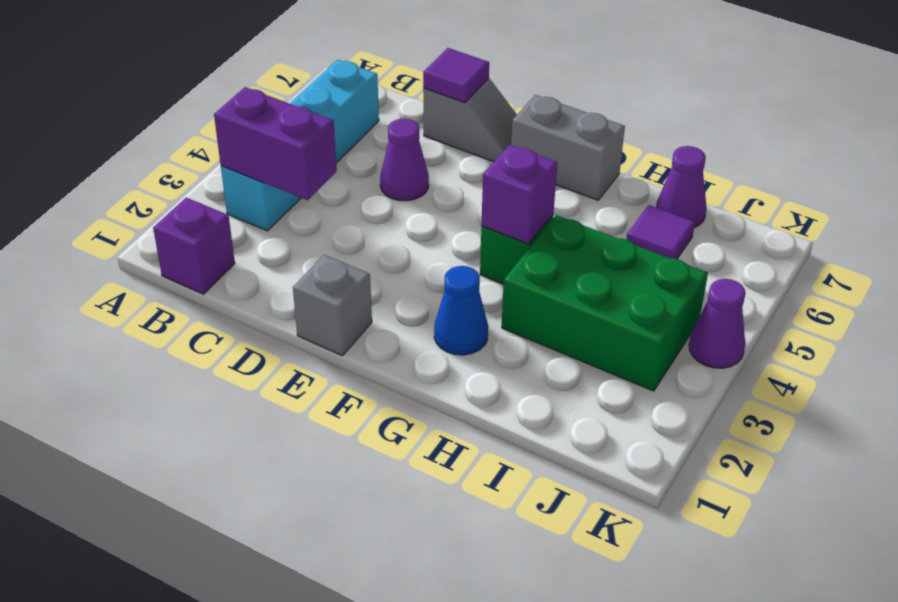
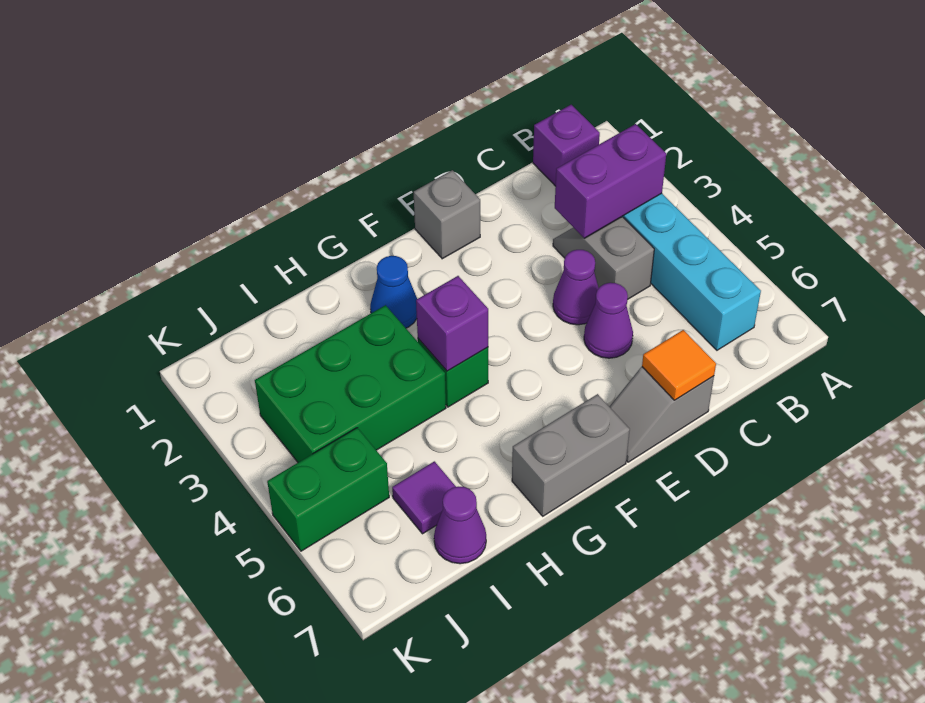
none -> grey slope C3:C4 level 1 top 4
purple tile D7 level 2 -> orange tile D7 level 2
none -> green brick J5:K5 level 1
purple cone K4 level 1 -> purple cone D4 level 1

